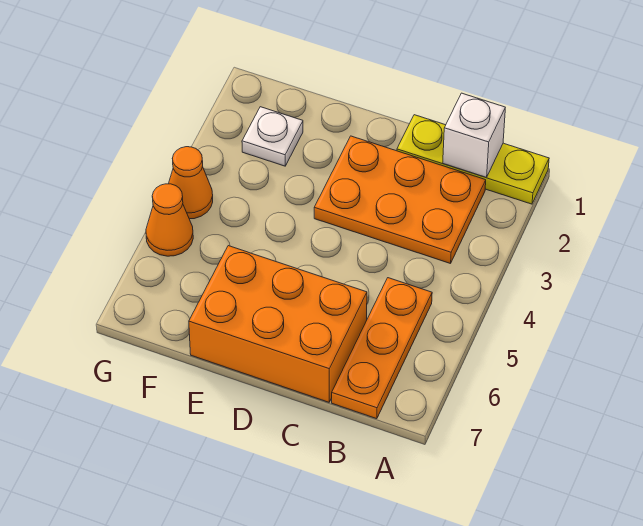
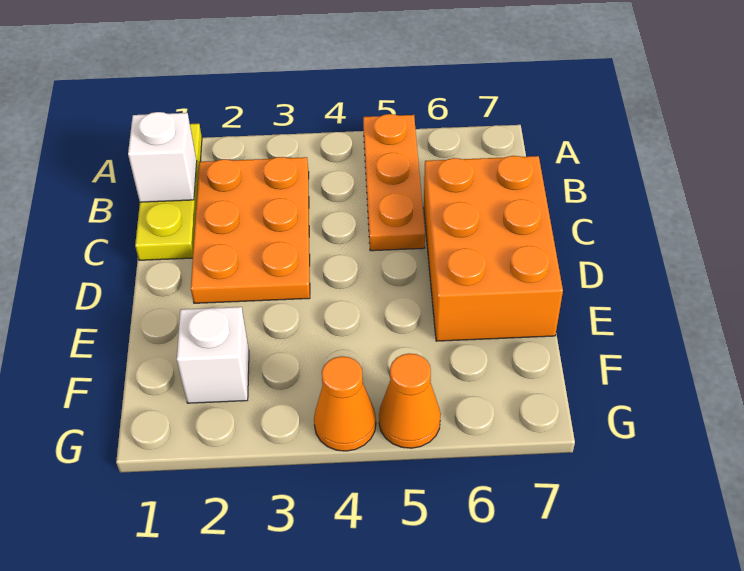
orange plate B5:B7 level 1 -> orange plate A5:C5 level 1
white plate F2 level 1 -> white brick F2 level 1

